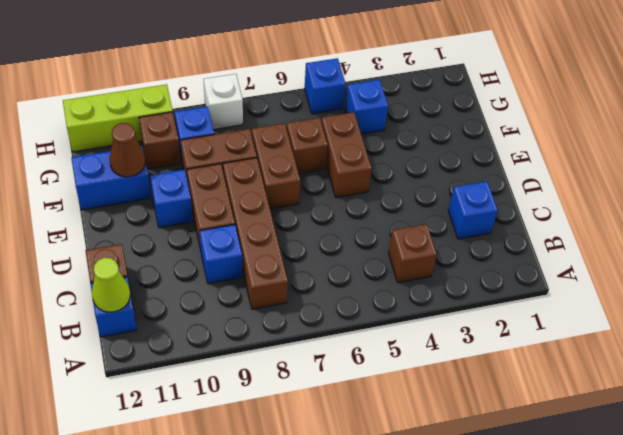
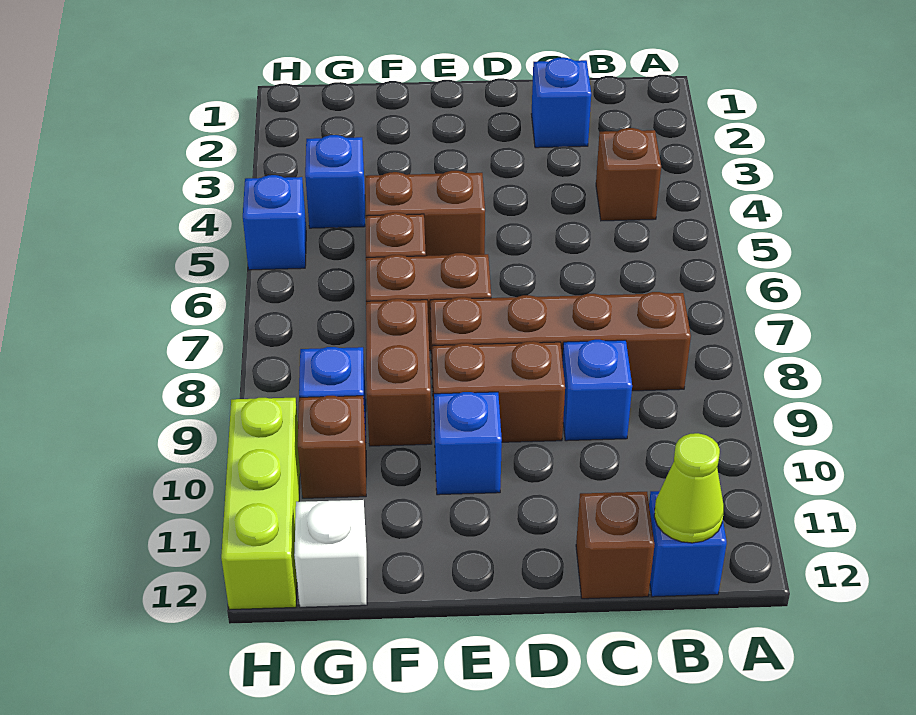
blue brick F11:F12 level 1 -> none
brown cone F11 level 2 -> none
white brick H8 level 1 -> white brick G12 level 1

